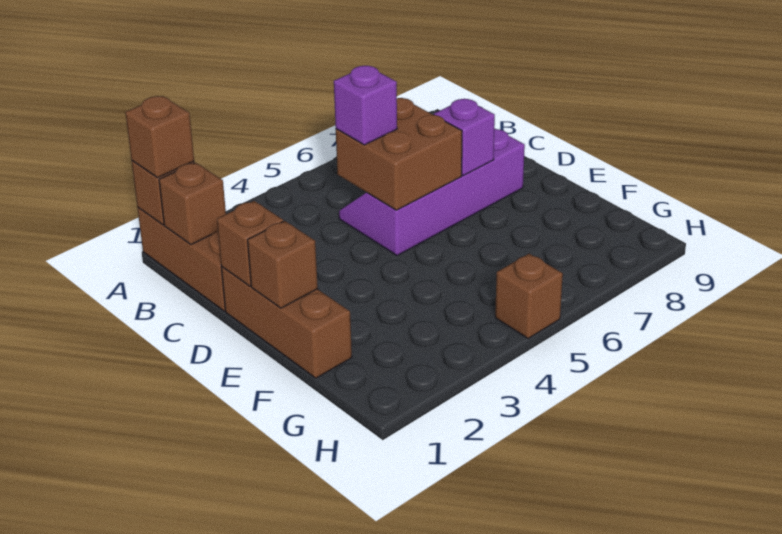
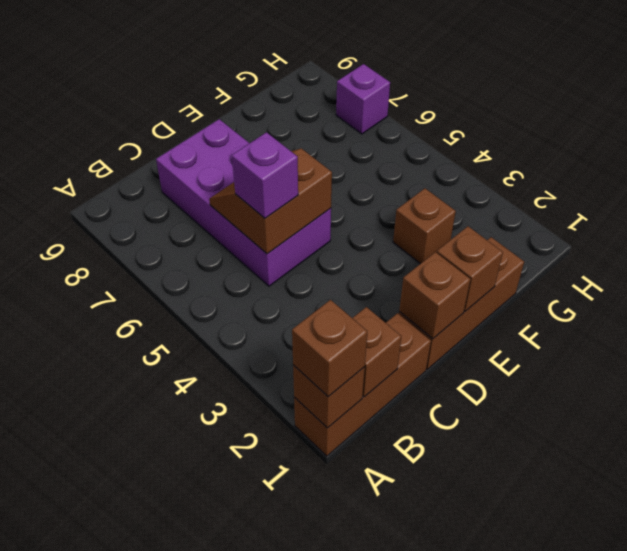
purple slope C5:D8 level 1 top D -> purple brick C5:D8 level 1
brown brick C5:D6 level 2 -> brown slope C5:D6 level 2 top 5
purple brick D7 level 2 -> purple brick H7 level 1
brown brick H5 level 1 -> brown brick F3 level 1

